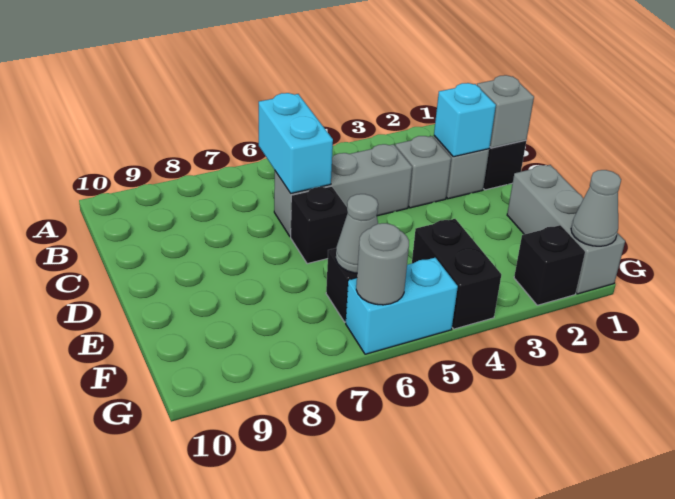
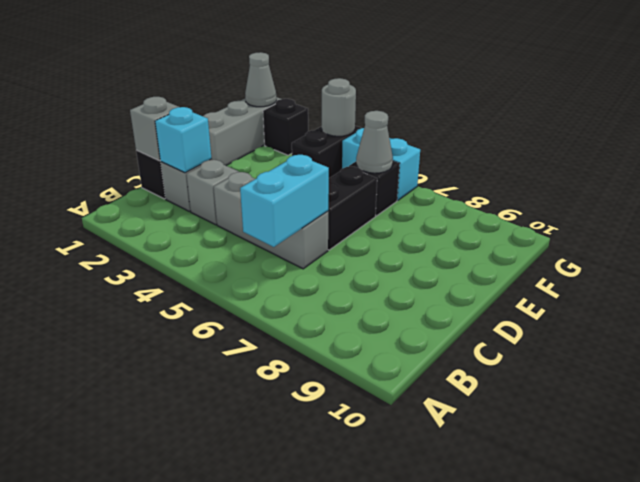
black brick D6 level 1 -> black brick D6:E6 level 1
grey round brick G6 level 2 -> grey round brick G4 level 2

